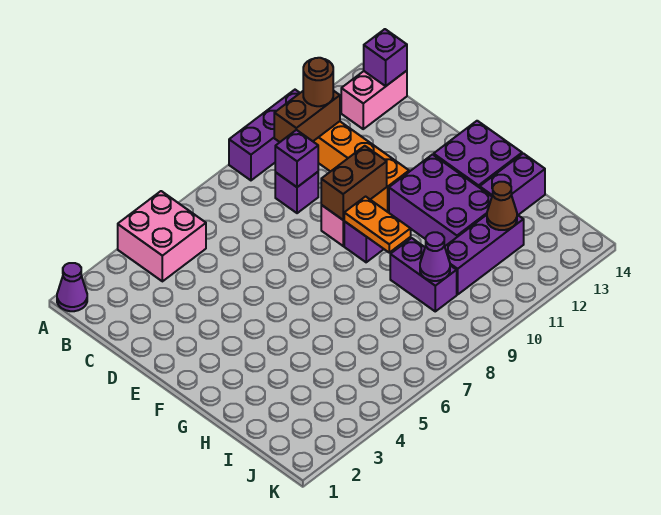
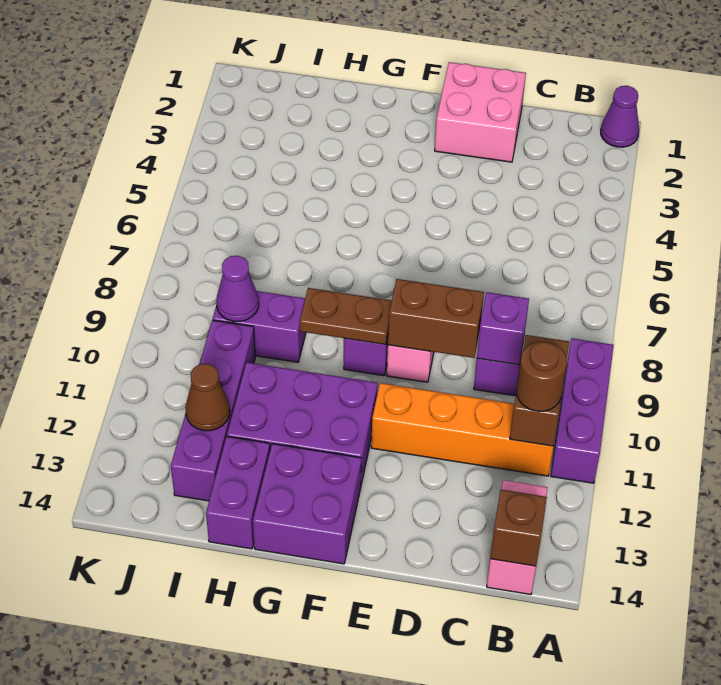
pink brick A4:B5 level 1 -> pink brick D1:E2 level 1
purple brick B14 level 2 -> brown brick B14 level 2
brown brick E9:E10 level 2 -> brown brick D9:E9 level 2
orange plate F9:G9 level 2 -> brown plate F9:G9 level 2
purple brick I10:I12 level 1 -> purple brick I10:I13 level 1

